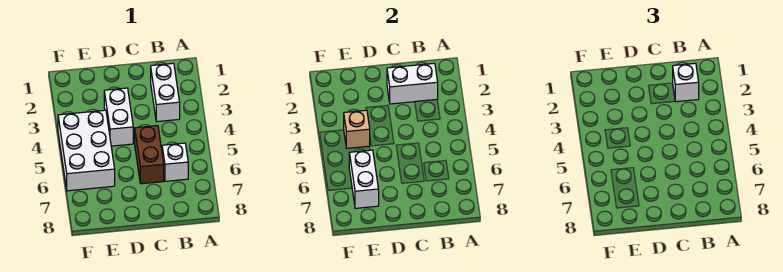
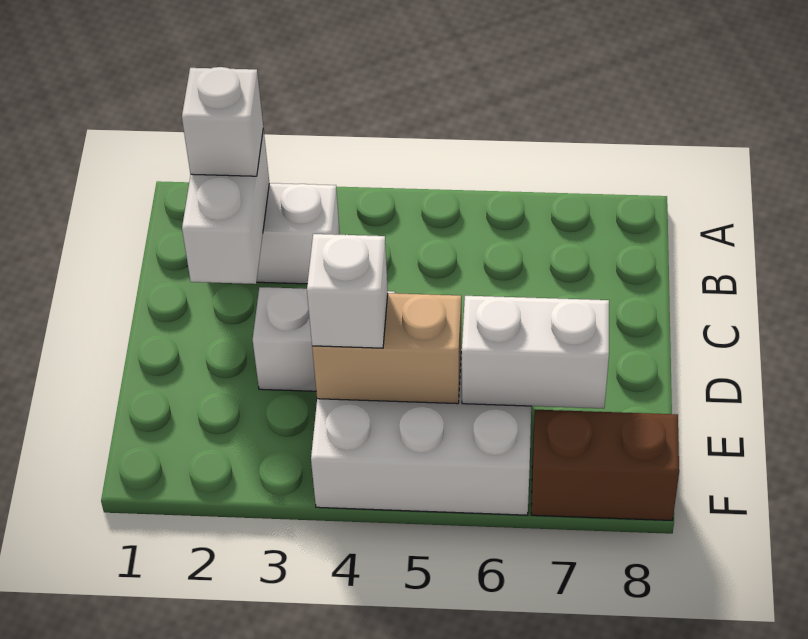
white brick B6 level 1 -> white brick E4 level 3
brown brick C5:C6 level 1 -> brown brick F7:F8 level 1
tan brick E4 level 2 -> tan brick E4:E5 level 2

